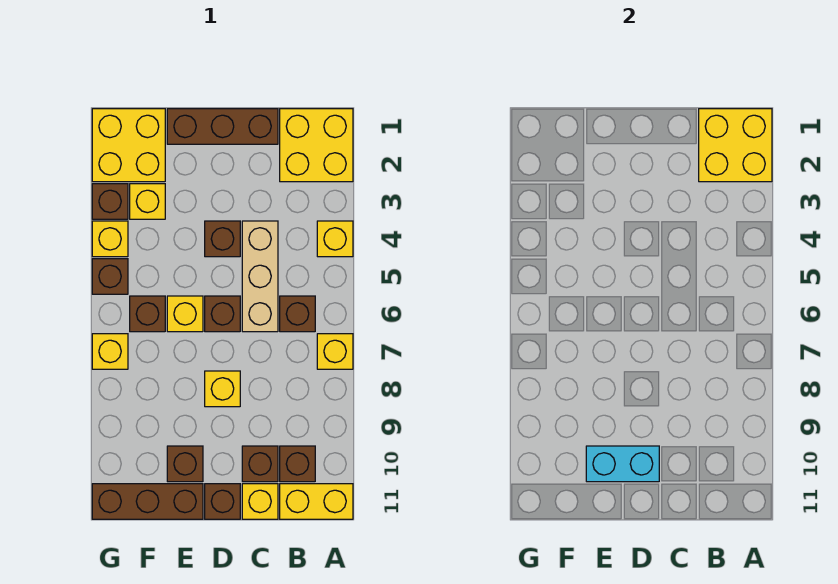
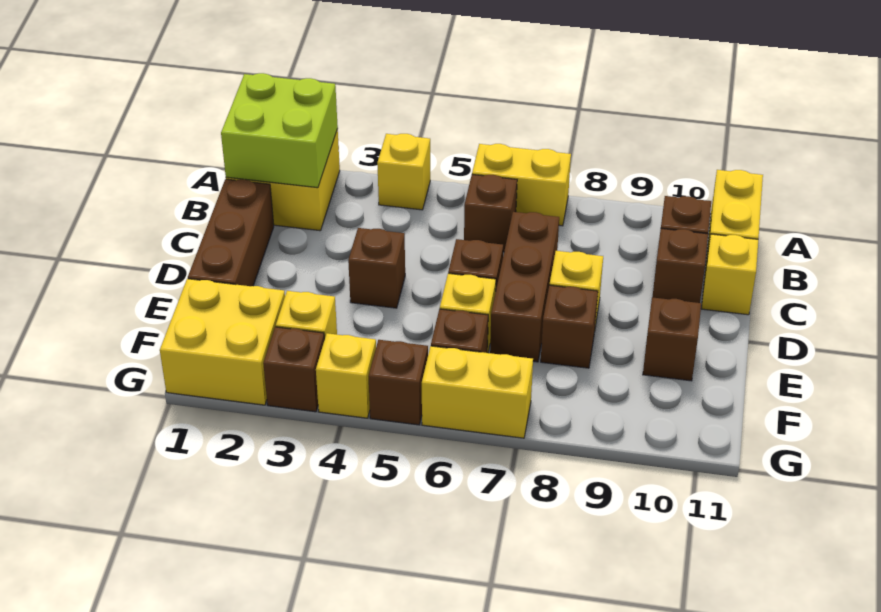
yellow brick A1:B2 level 2 -> lime brick A1:B2 level 2
yellow brick A7 level 1 -> yellow brick A6:A7 level 1
tan brick C4:C6 level 1 -> none
cyan brick D10:E10 level 2 -> none
brown brick D11 level 1 -> brown brick E8 level 1
brown brick E11:G11 level 1 -> brown brick C7:E7 level 1
yellow brick G7 level 1 -> yellow brick G6:G7 level 1

